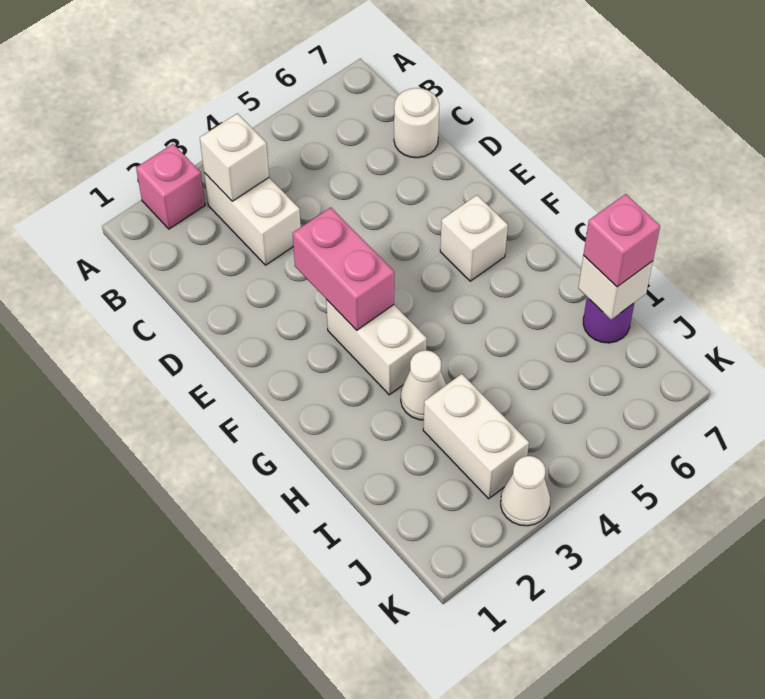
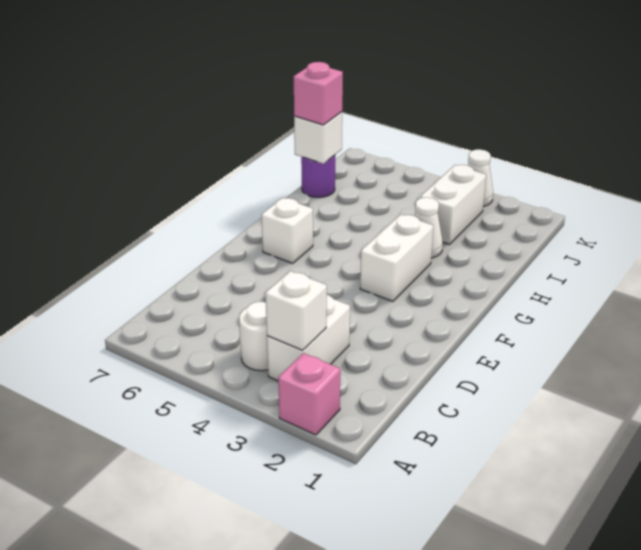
white round brick C7 level 1 -> white round brick B4 level 1
pink brick E3:F3 level 2 -> none

